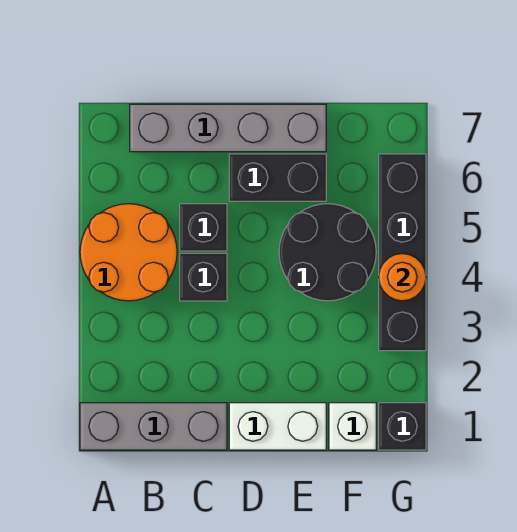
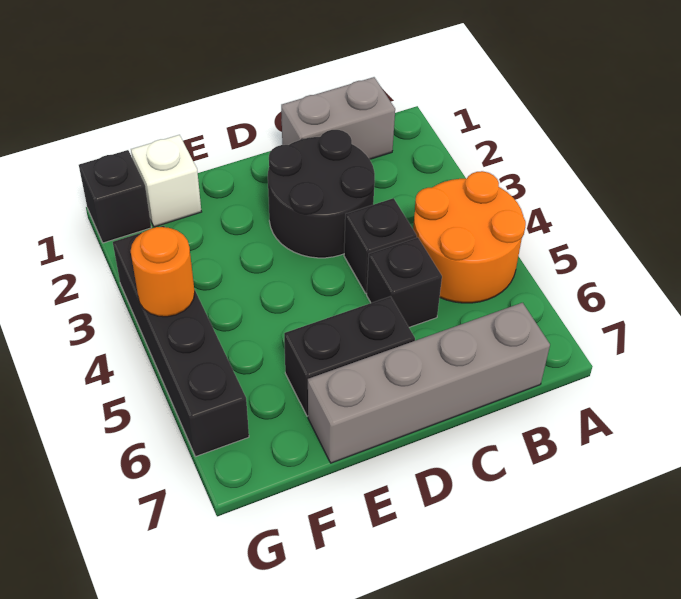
grey brick A1:C1 level 1 -> grey brick B1:C1 level 1
white brick D1:E1 level 1 -> none
black round brick E4:F5 level 1 -> black round brick C2:D3 level 1

